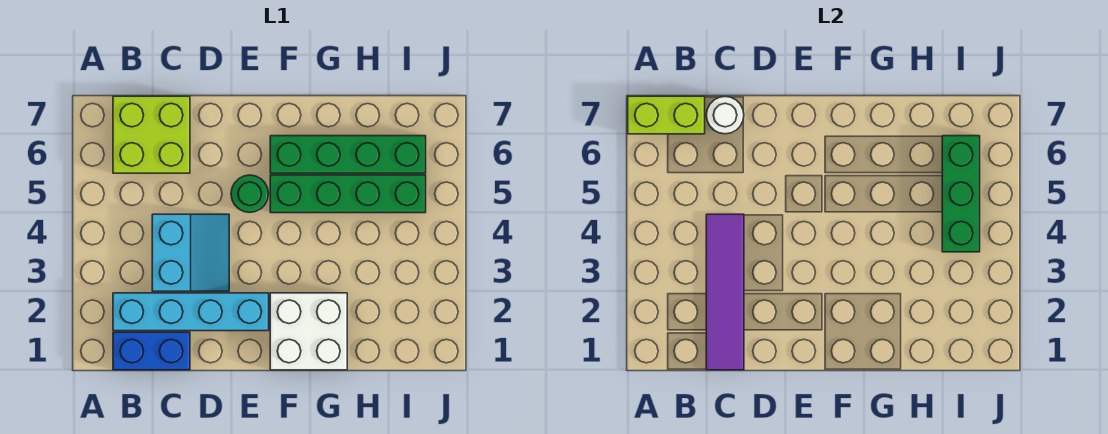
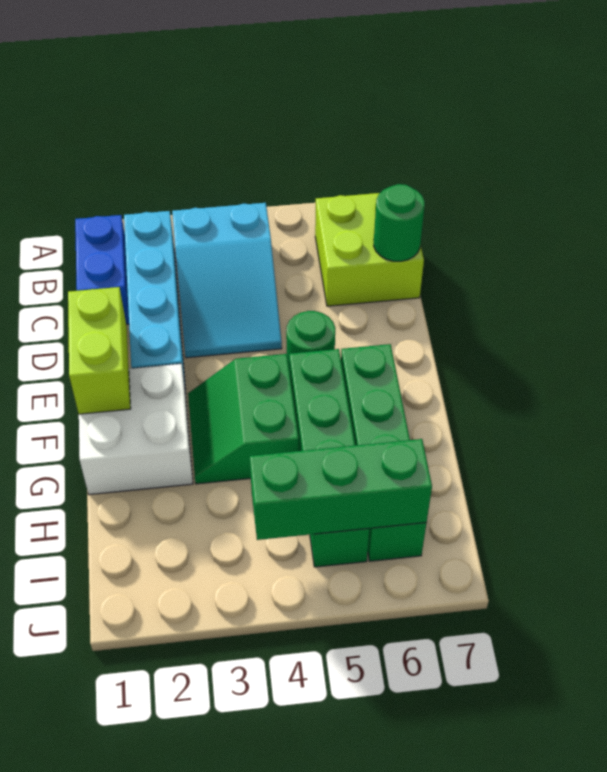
lime brick A7:B7 level 2 -> lime brick E1:F1 level 2
purple tile C1:C4 level 2 -> none
cyan slope C3:D4 level 1 top C -> cyan slope B3:D4 level 1 top B
white round brick C7 level 2 -> green round brick C7 level 2
none -> green slope F3:G4 level 1 top 4

